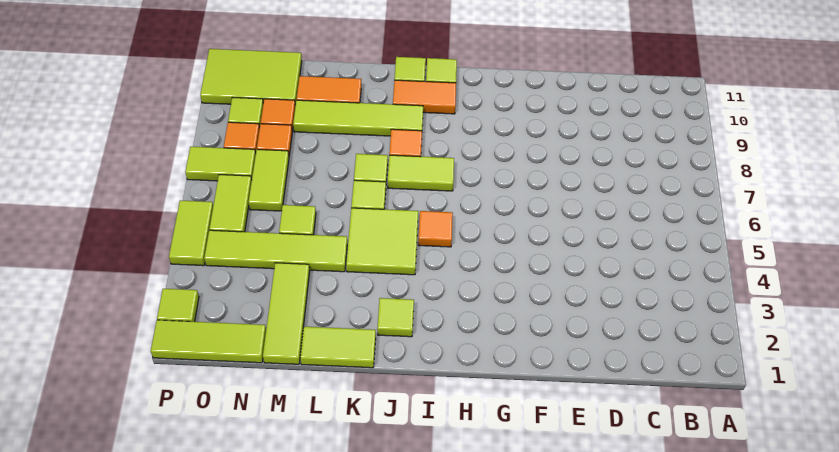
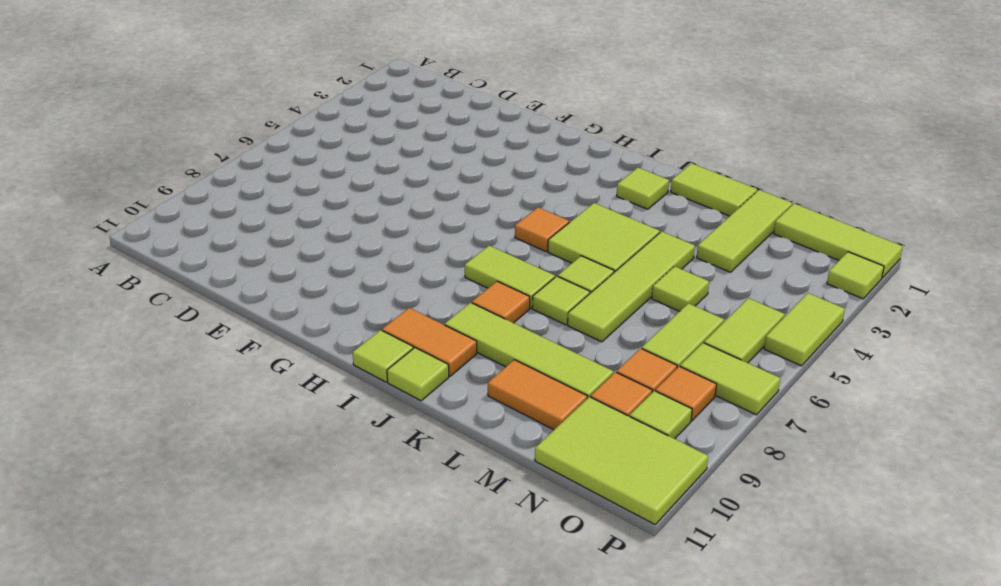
lime tile L4:O4 level 1 -> lime tile L4:L7 level 1

